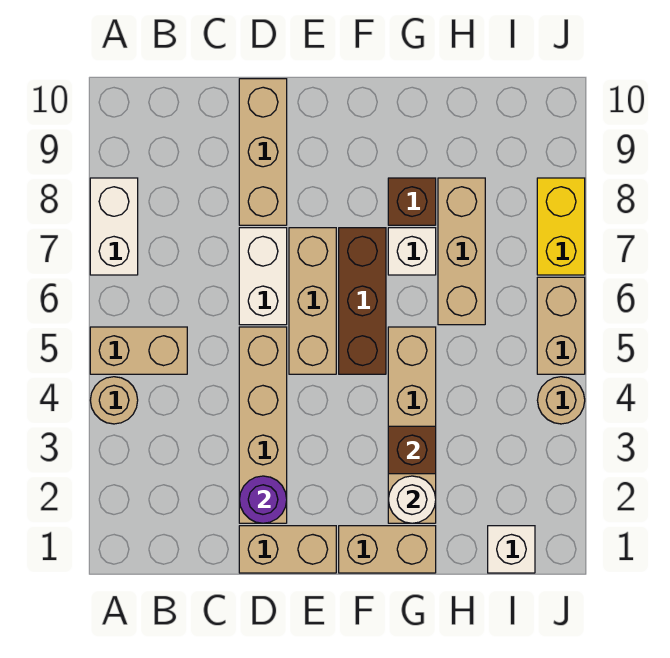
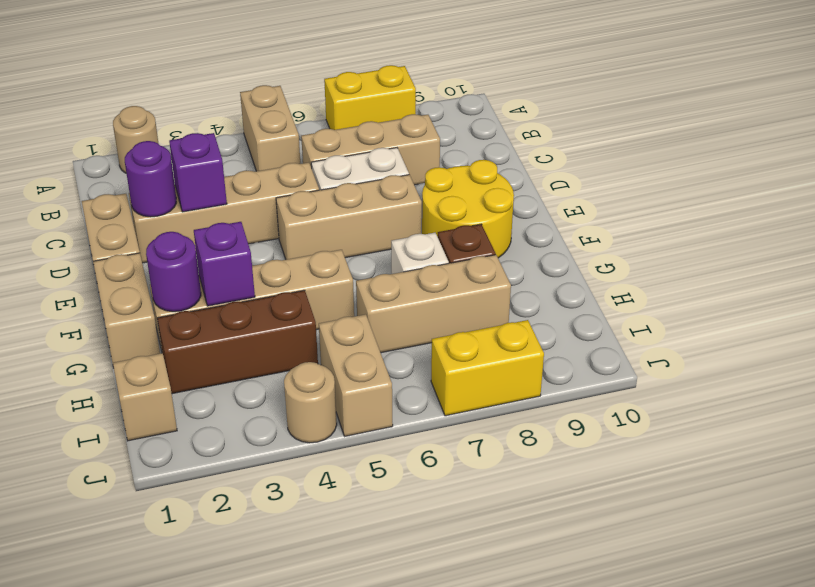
tan round brick A4 level 1 -> tan round brick A2 level 1
white brick A7:A8 level 1 -> yellow brick A7:A8 level 1
none -> purple brick D3 level 2
tan brick D8:D10 level 1 -> tan brick C6:C8 level 1
none -> yellow round brick E8:F9 level 1
brown brick F5:F7 level 1 -> brown brick H2:H4 level 1
white round brick G2 level 2 -> purple round brick G2 level 2
brown brick G3 level 2 -> purple brick G3 level 2
white brick I1 level 1 -> tan brick I1 level 1
tan brick J5:J6 level 1 -> tan brick I5:J5 level 1

